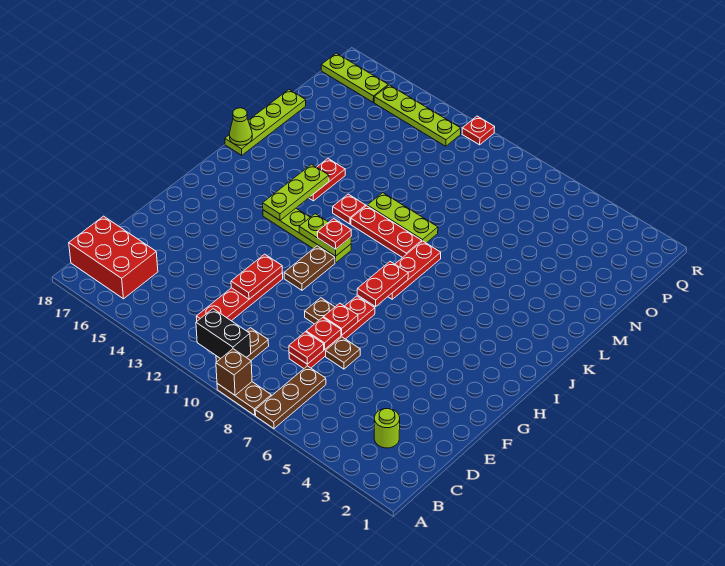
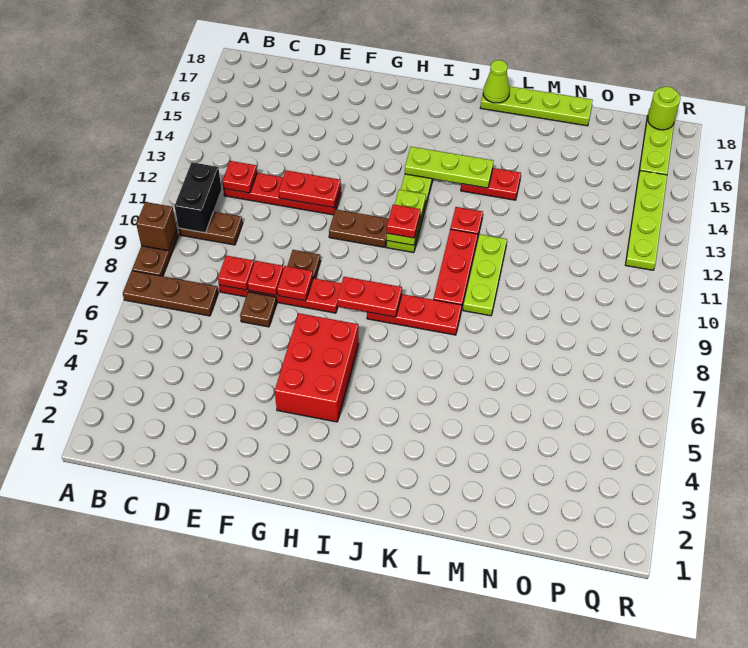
red brick B16:C18 level 1 -> red brick G4:H6 level 1
lime round brick C3 level 1 -> lime round brick Q18 level 2
red plate R11 level 1 -> red plate C12 level 2

